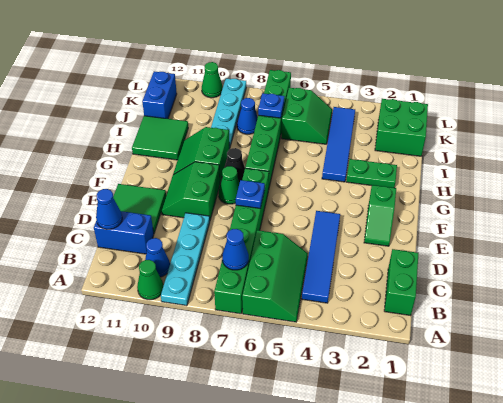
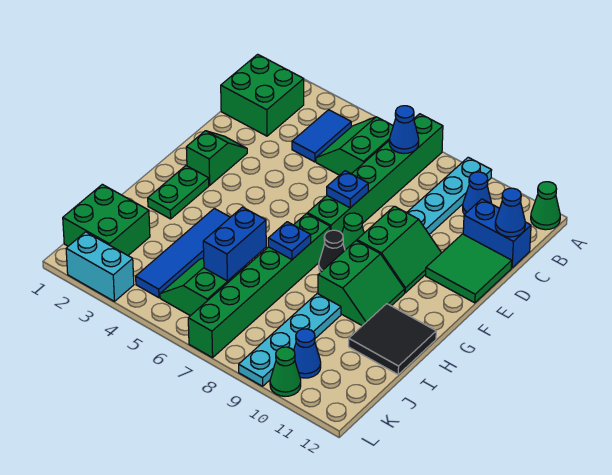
green slope A5:C6 level 1 top 6 -> green slope B5:C6 level 1 top 6
green cone A10 level 1 -> green cone A12 level 1
green brick B1:C1 level 1 -> green brick B1:C2 level 1
blue tile B4:E4 level 1 -> blue tile B4:C4 level 1
green plate H2:H3 level 1 -> green plate G2:H2 level 1
green tile H11:I12 level 1 -> black tile H11:I12 level 1
blue plate J7 level 2 -> blue plate H7 level 2
blue cone J8 level 1 -> blue cone K10 level 1
blue brick J12:K12 level 1 -> blue brick I6:J6 level 2
none -> cyan brick L2:L3 level 1

